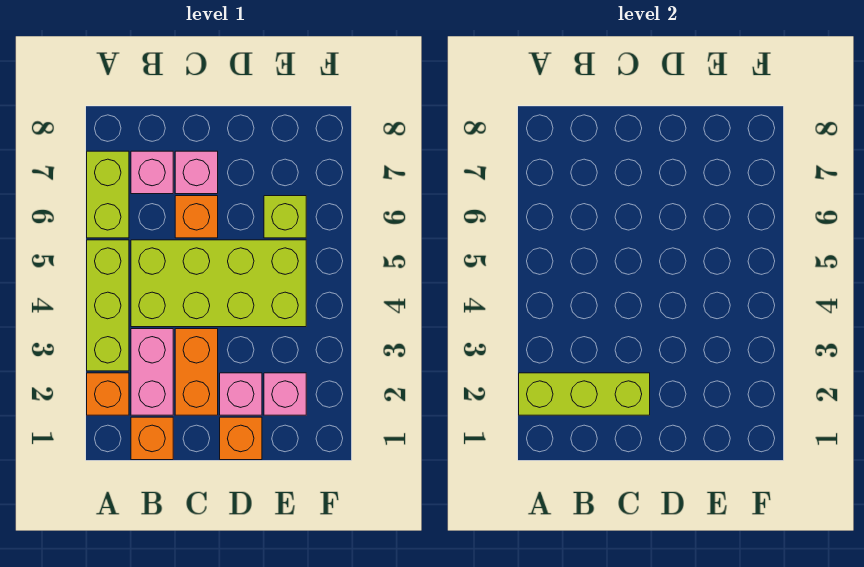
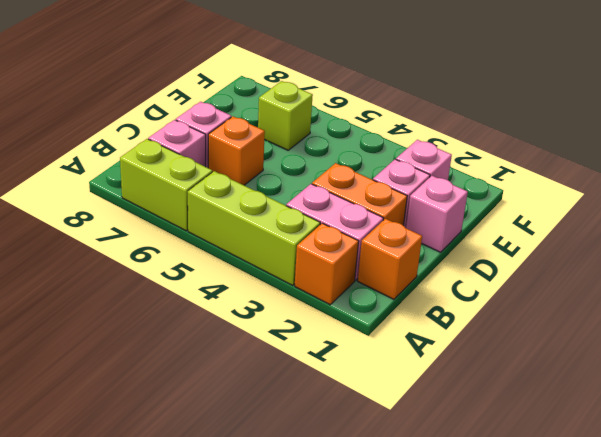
lime brick A2:C2 level 2 -> none
lime brick B4:E5 level 1 -> none
orange brick D1 level 1 -> pink brick D1 level 1

